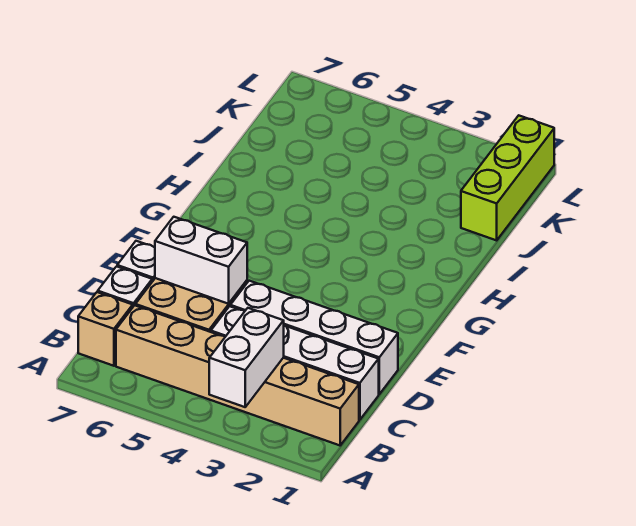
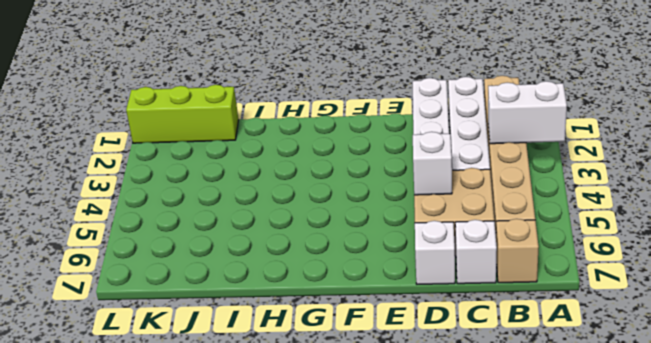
white brick D5:D6 level 2 -> white brick D5 level 2

